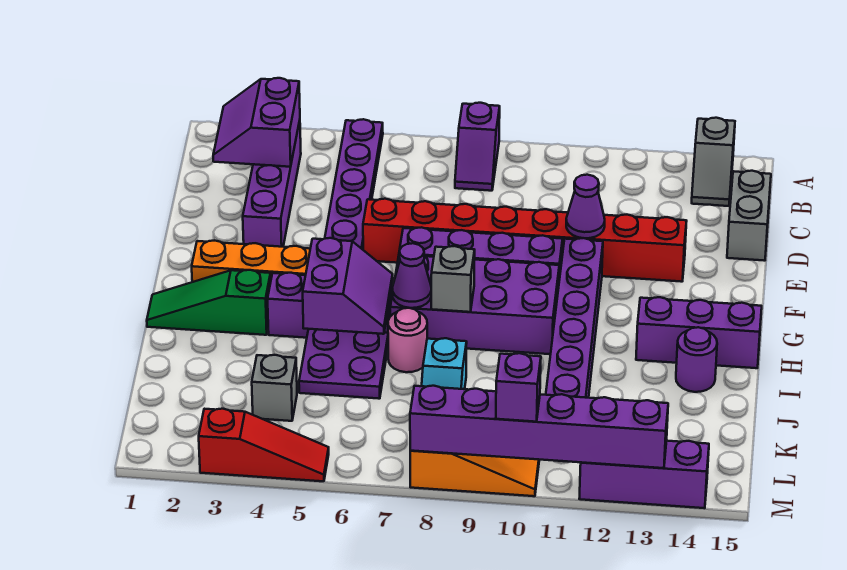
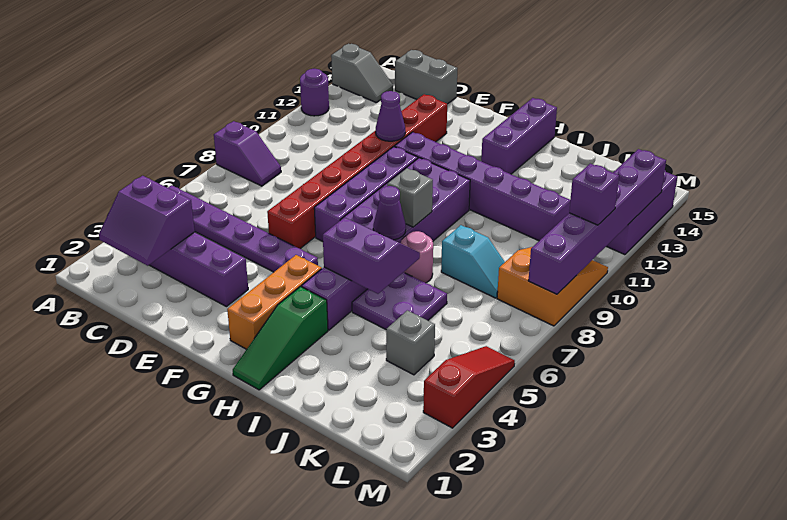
purple round brick I14 level 1 -> purple round brick A12 level 1

